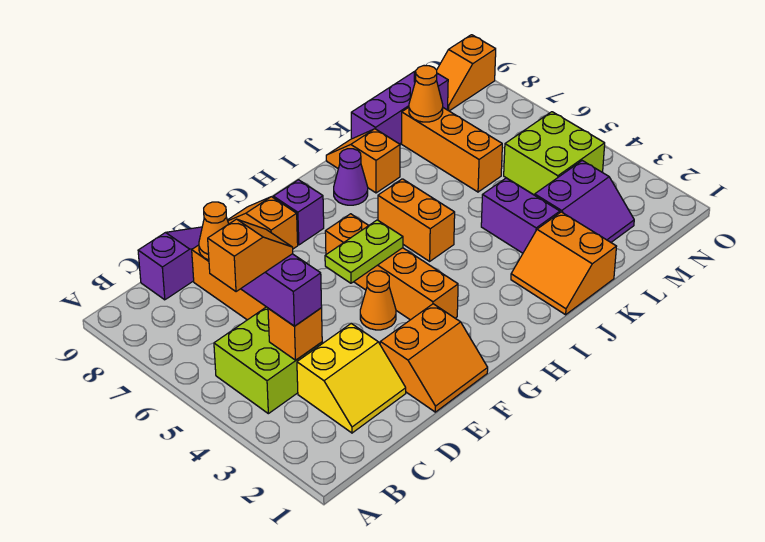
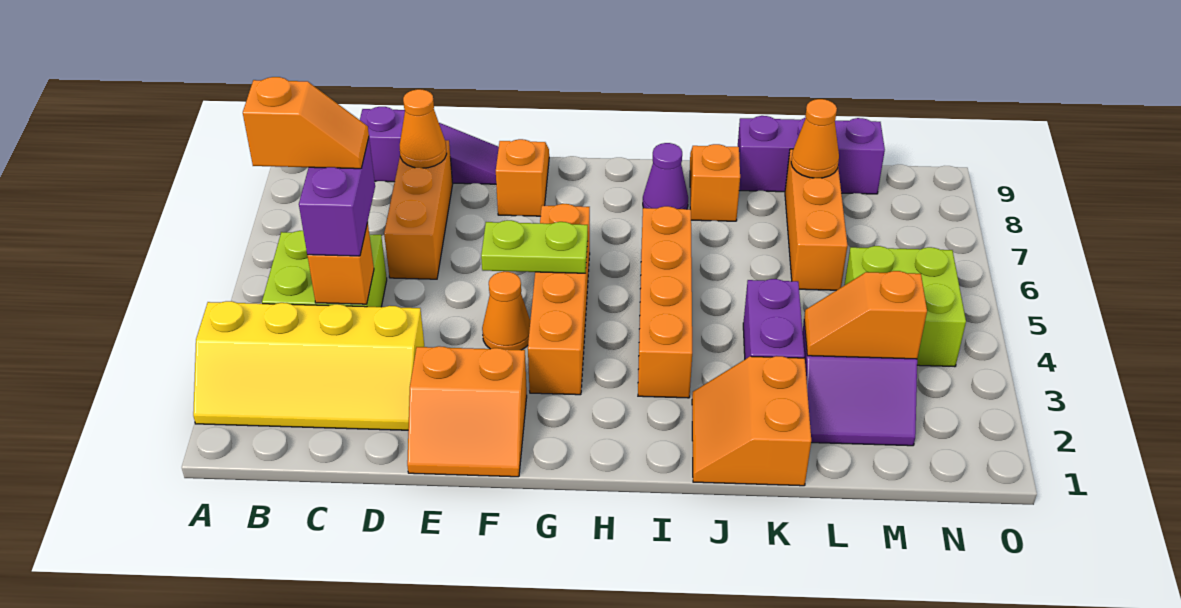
yellow slope C2:D3 level 1 top 3 -> yellow slope A2:D3 level 1 top 3
purple brick G8 level 1 -> none
orange brick I5:I6 level 1 -> orange brick I3:I6 level 1
orange slope N9:O9 level 1 top O -> orange slope L3:M3 level 2 top M

